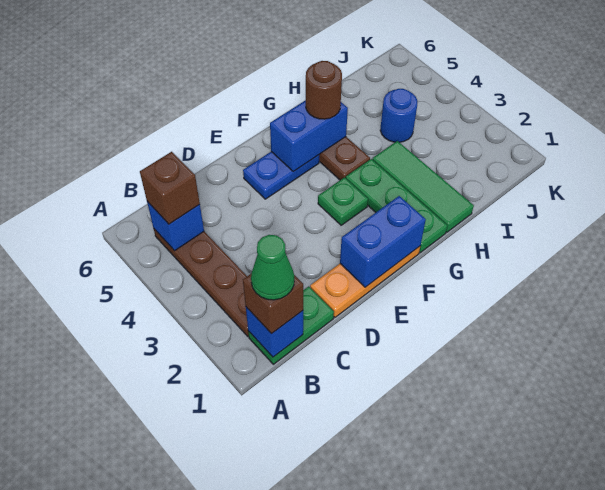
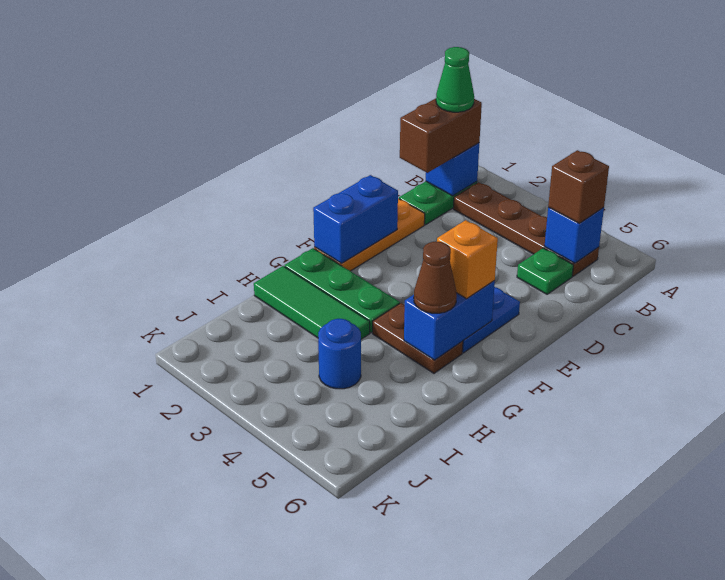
brown brick B1 level 3 -> brown brick B1:C1 level 3
green plate F3 level 1 -> green plate C5 level 1
none -> orange brick F5 level 3
brown round brick G5 level 3 -> brown cone G5 level 3

